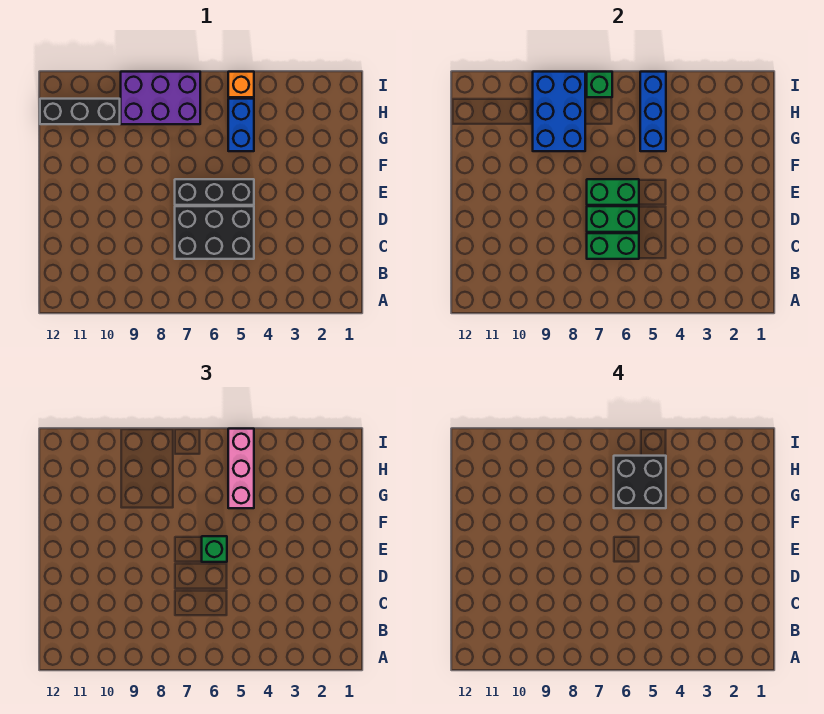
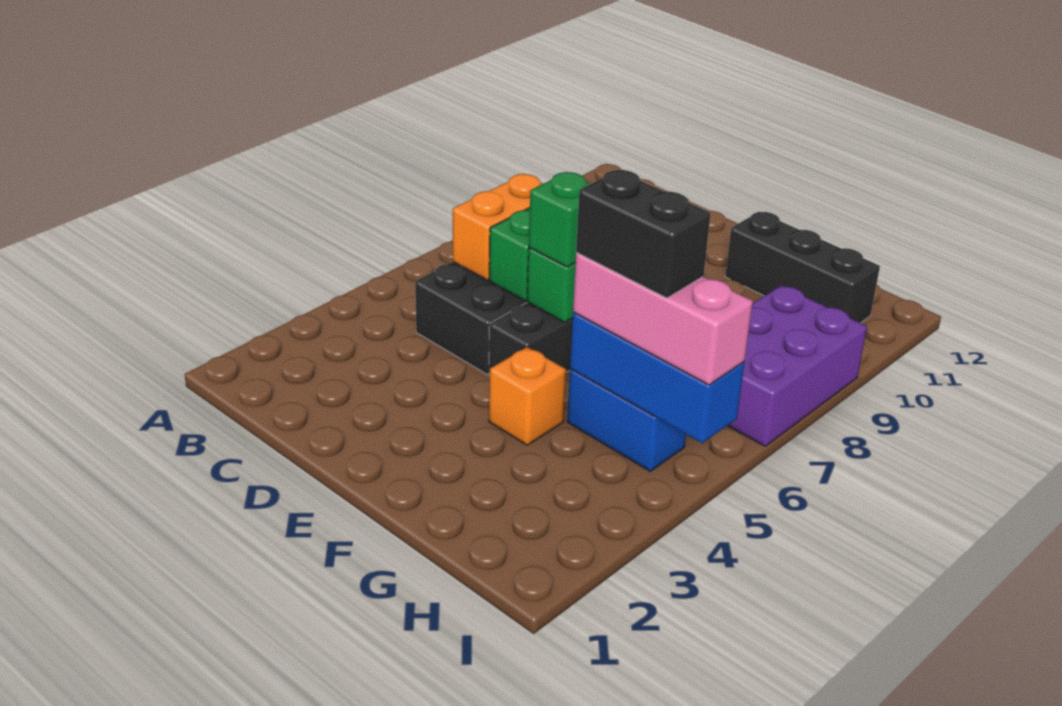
green brick C6:C7 level 2 -> orange brick C6:C7 level 2
black brick G5:H6 level 4 -> black brick G5:H5 level 4
blue brick G8:I9 level 2 -> none
black brick H10:H12 level 1 -> black brick F11:H11 level 1
orange brick I5 level 1 -> orange brick F4 level 1
green brick I7 level 2 -> none

